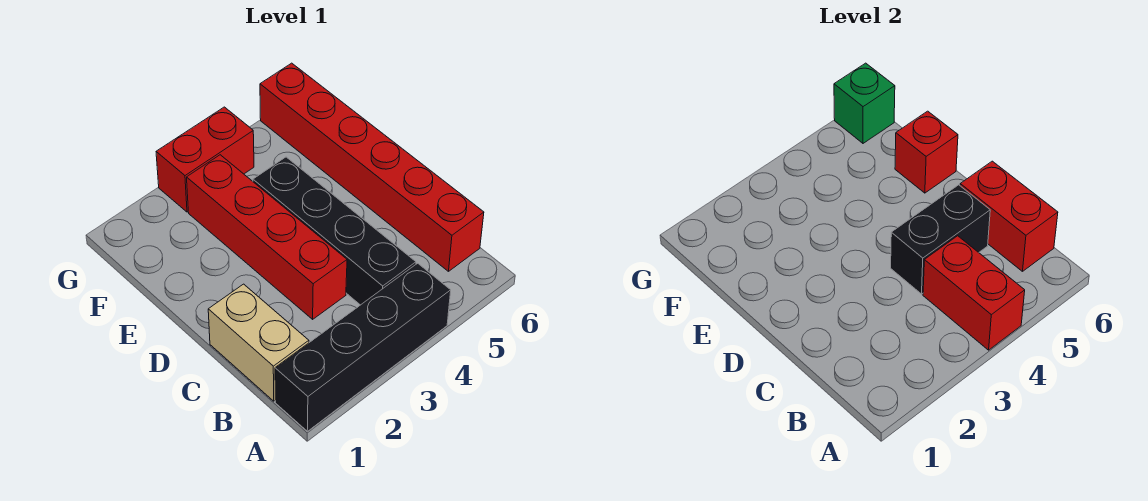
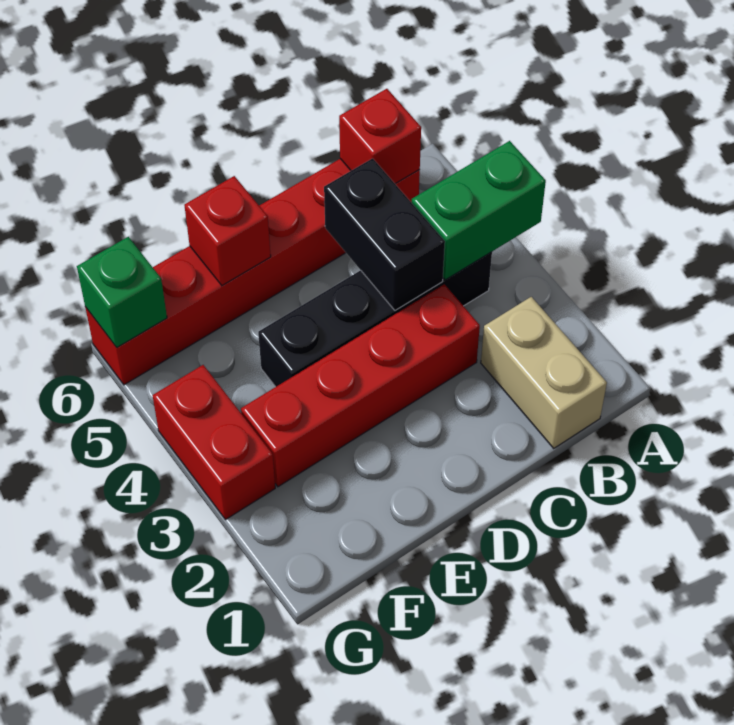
black brick A1:A4 level 1 -> none
red brick A4:B4 level 2 -> green brick A4:B4 level 2
tan brick B1:C1 level 1 -> tan brick B1:B2 level 1
red brick B6:C6 level 2 -> red brick B6 level 2

